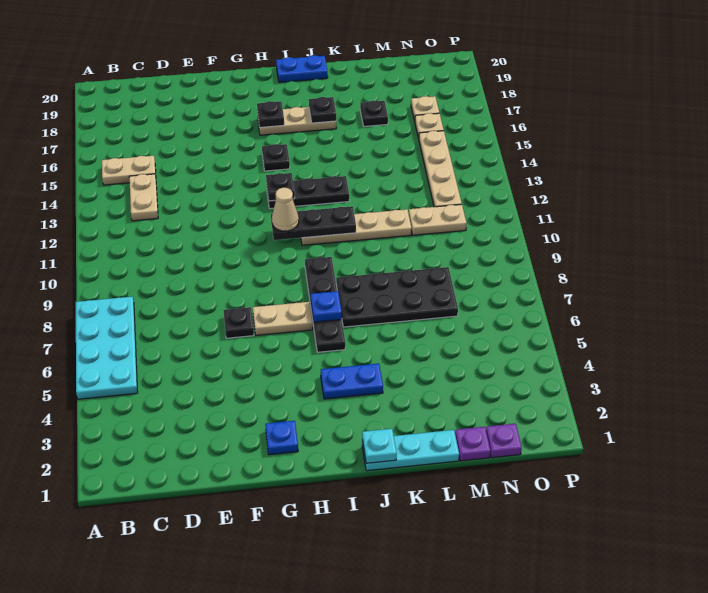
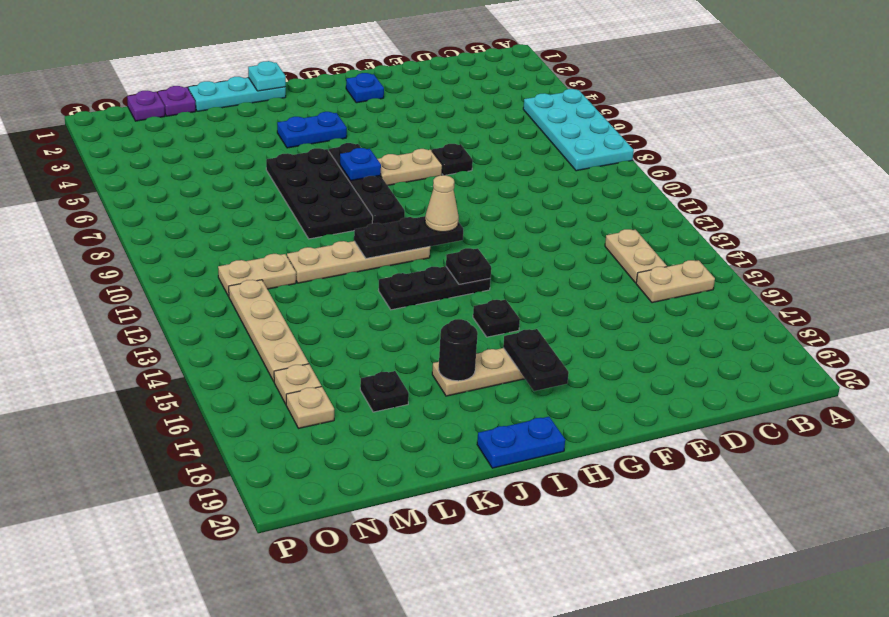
black plate H17 level 2 -> black plate H17:H18 level 2
black plate J7:M8 level 1 -> black plate J6:K9 level 1
black plate J17 level 2 -> black round brick J17 level 2

